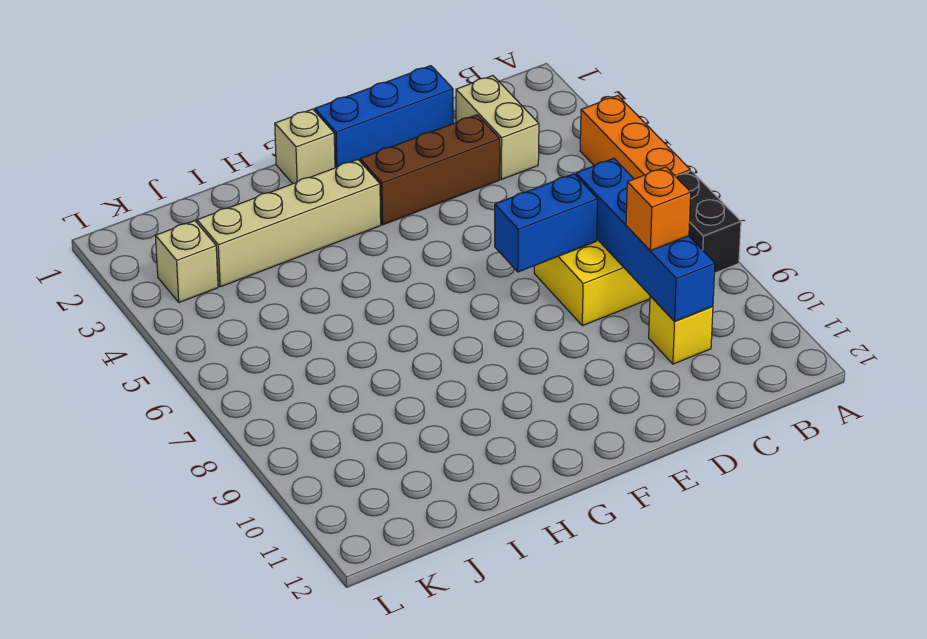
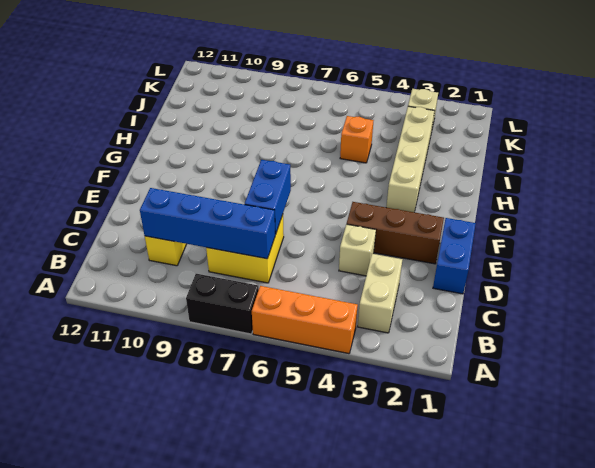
tan brick C2:C3 level 1 -> tan brick B3:C3 level 1
orange brick C9 level 3 -> orange brick I5 level 1
blue brick D1:F1 level 1 -> blue brick D1:E1 level 1
brown brick D3:F3 level 1 -> brown brick E2:E4 level 1
tan brick G1 level 1 -> tan brick D4 level 1

